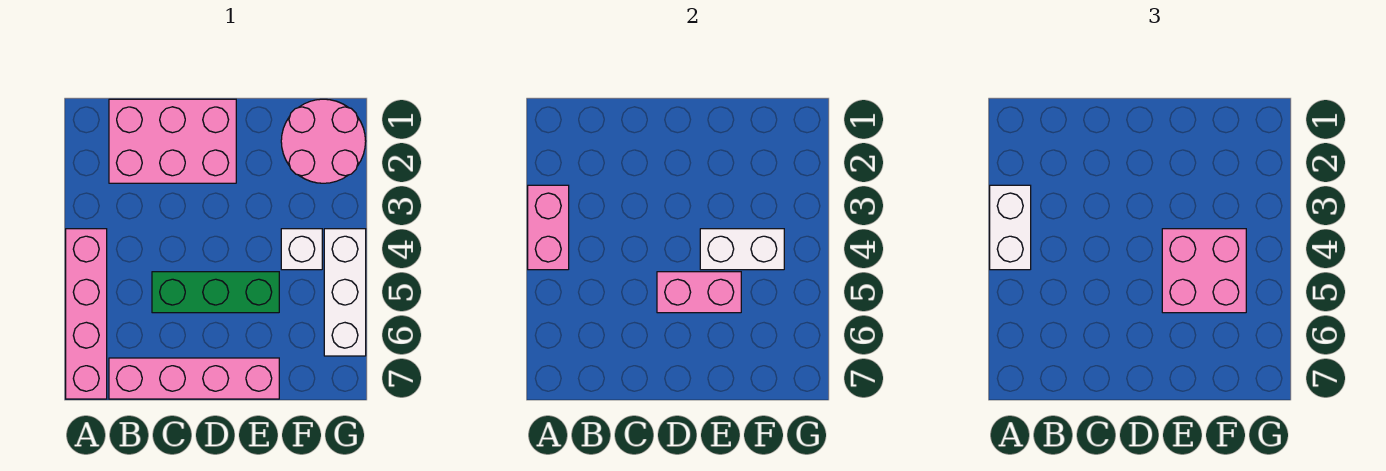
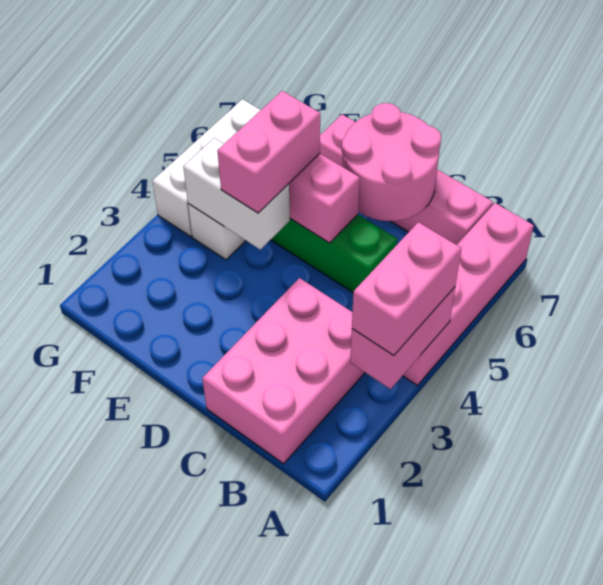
white brick A3:A4 level 3 -> pink brick A3:A4 level 3
pink brick B1:D2 level 1 -> pink brick B1:C3 level 1
pink brick E4:F5 level 3 -> pink brick E4:E5 level 3
pink round brick F1:G2 level 1 -> pink round brick C6:D7 level 2

